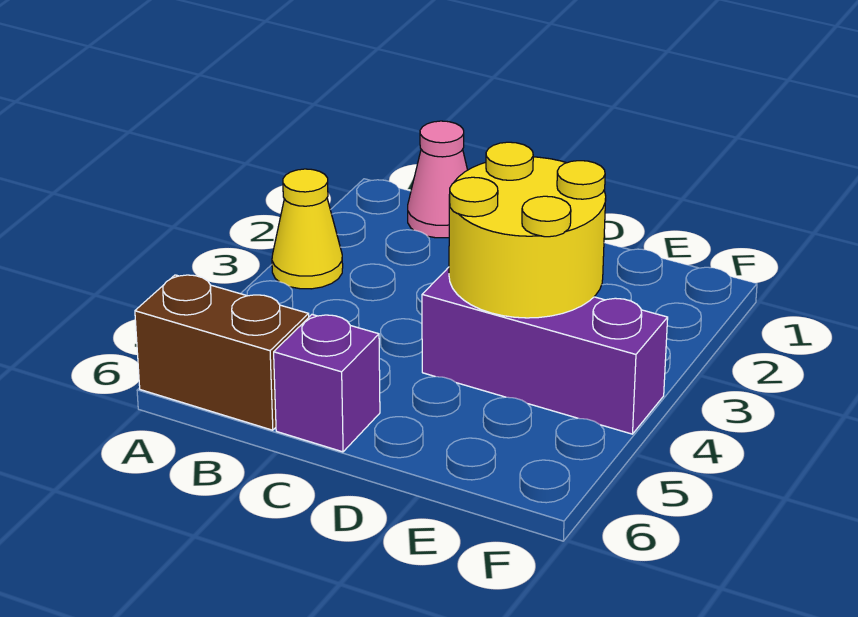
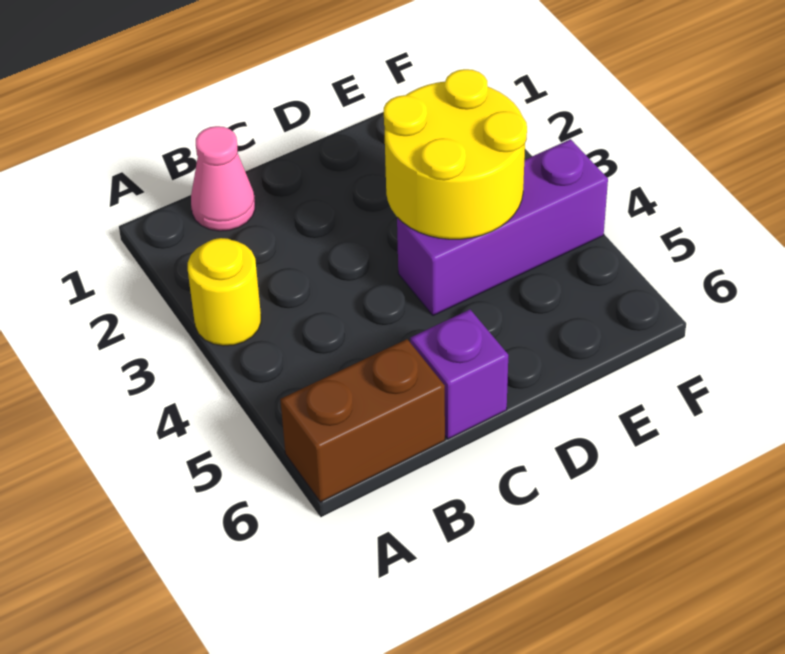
yellow cone A3 level 1 -> yellow round brick A3 level 1

